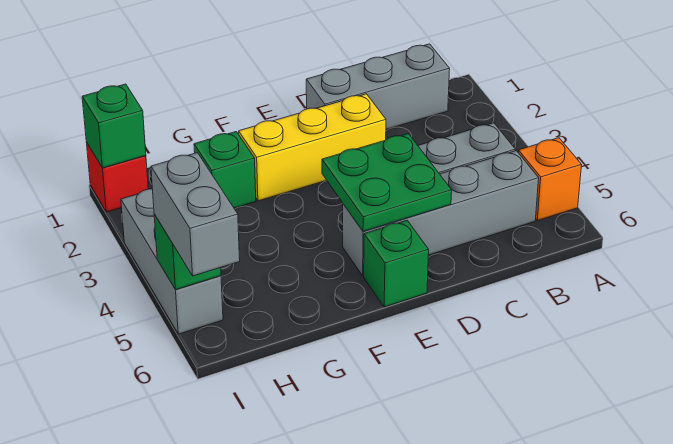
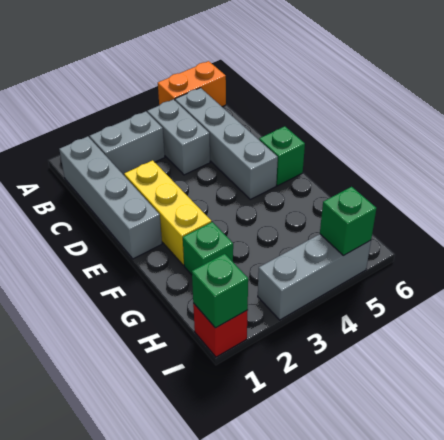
orange brick A5 level 1 -> orange brick A5:A6 level 1
grey brick B1:D1 level 1 -> grey brick B1:E1 level 1
green plate D4:E5 level 2 -> none
grey brick I5:I6 level 3 -> grey brick B2:B3 level 1

